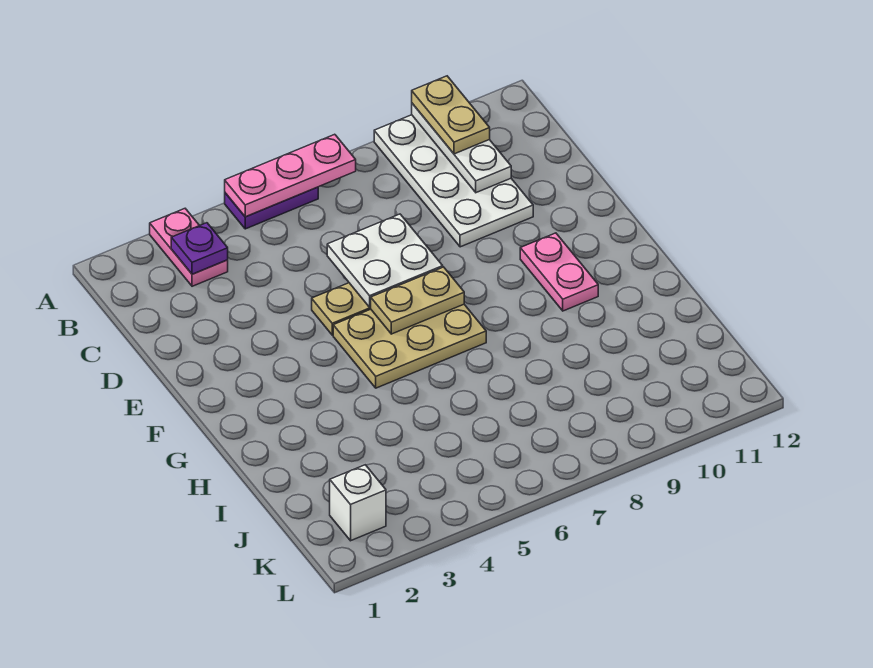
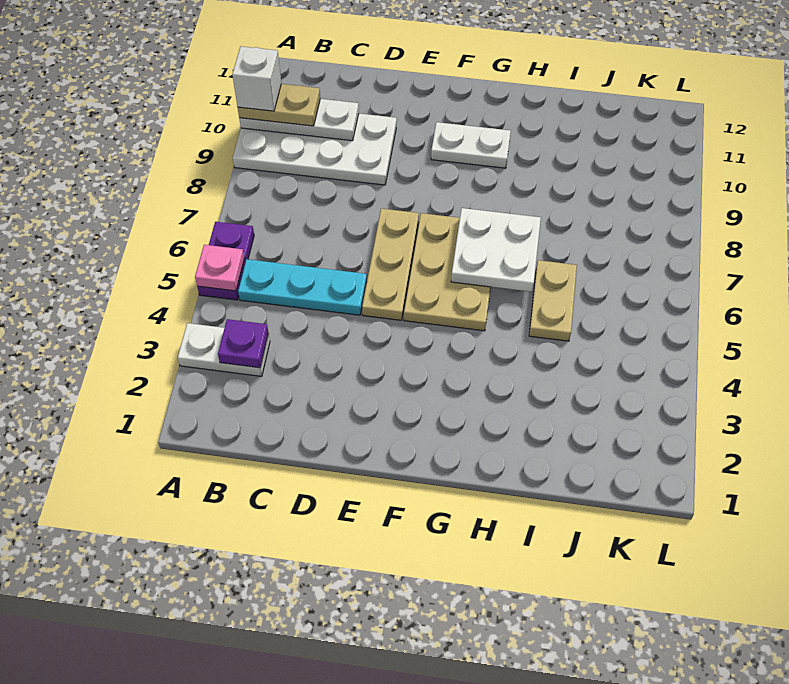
pink plate A3:B3 level 1 -> white plate A3:B3 level 1
pink plate A5:A7 level 2 -> pink plate A5 level 2
none -> cyan plate B5:D5 level 1
white plate D6:E7 level 2 -> white plate G6:H7 level 2
tan plate F6:F7 level 2 -> tan plate I5:I6 level 1
pink plate F10:G10 level 1 -> white plate F10:G10 level 1
white brick K2 level 1 -> white brick A10 level 4

